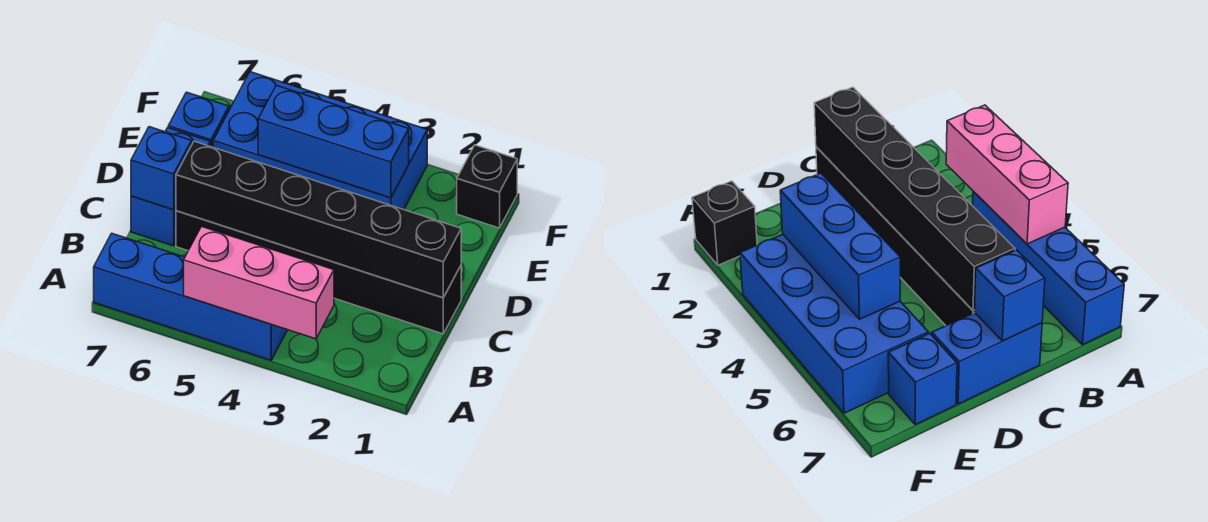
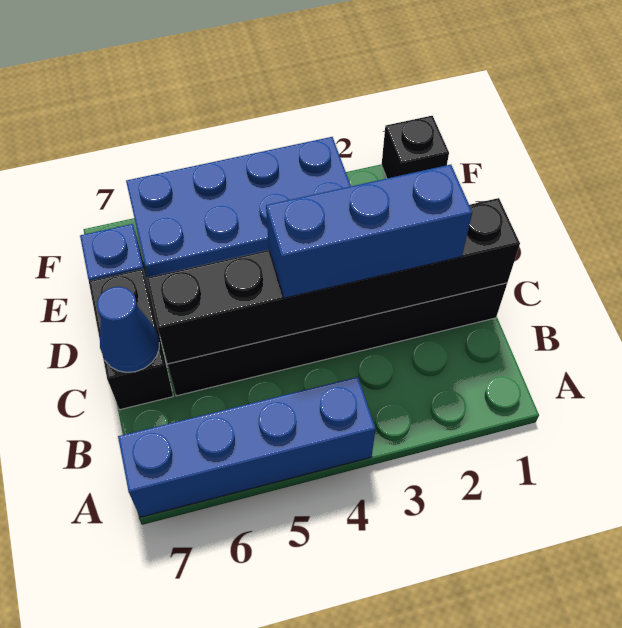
pink brick A3:A5 level 2 -> none
blue brick C7:D7 level 1 -> black brick C7:D7 level 1
blue brick C7 level 2 -> blue cone C7 level 2
blue brick E3:E5 level 2 -> blue brick C2:C4 level 3

